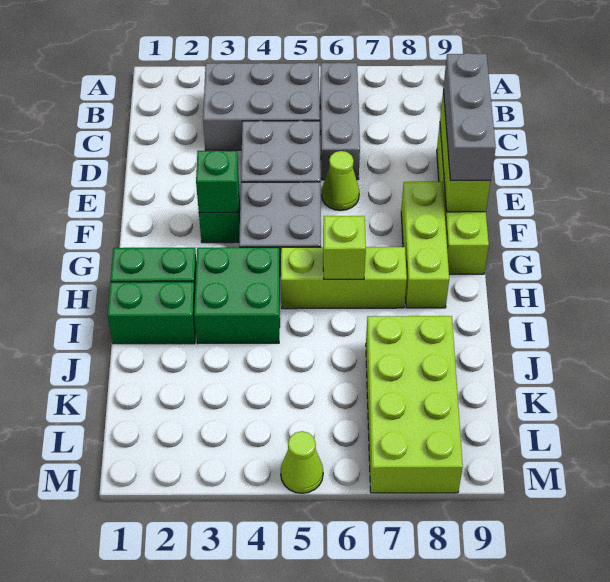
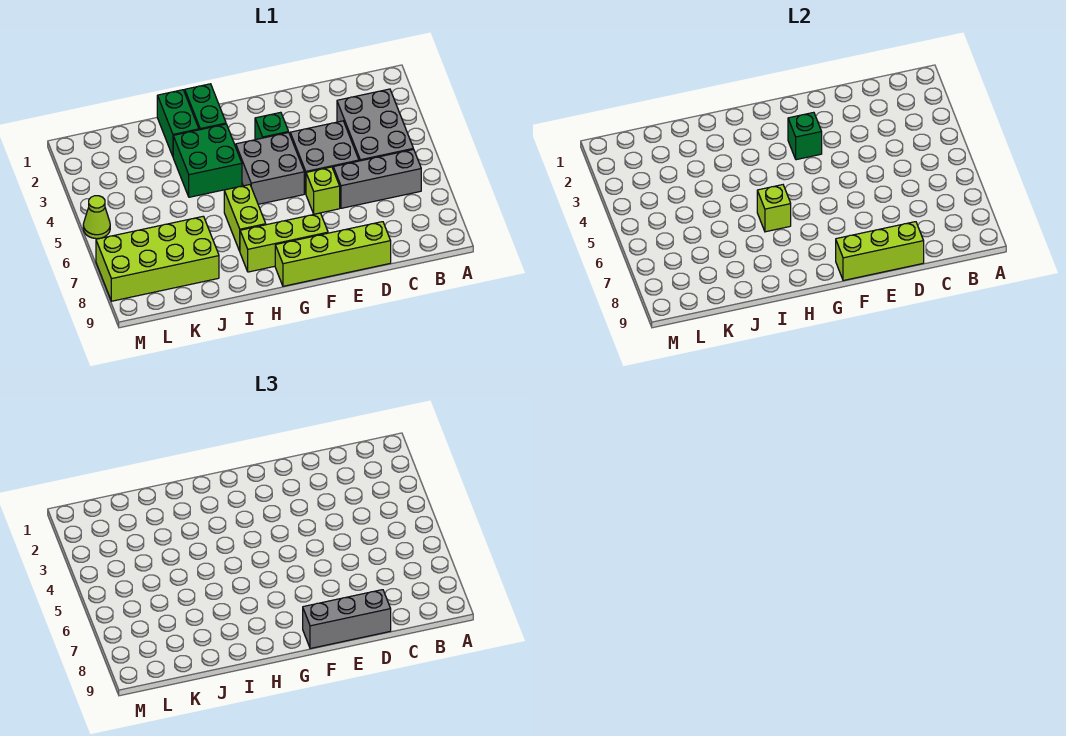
lime cone E6 level 1 -> lime brick E6 level 1
lime brick H5:H7 level 1 -> lime brick H6:H7 level 1

